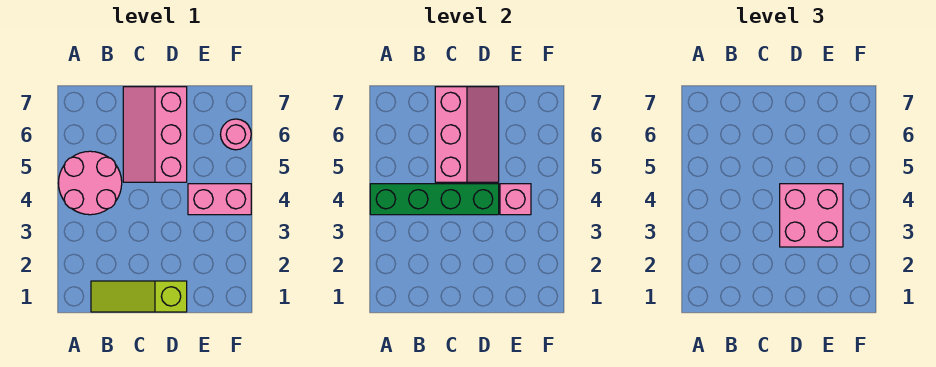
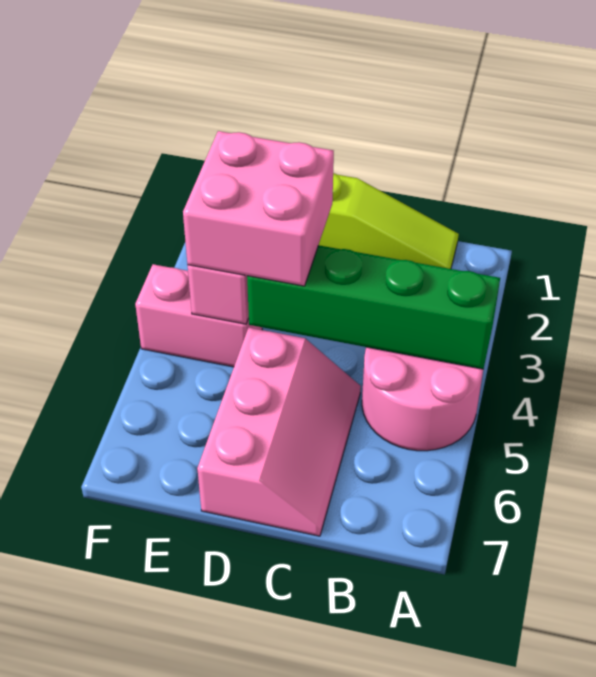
pink slope C5:D7 level 2 top C -> none
pink round brick F6 level 1 -> none

